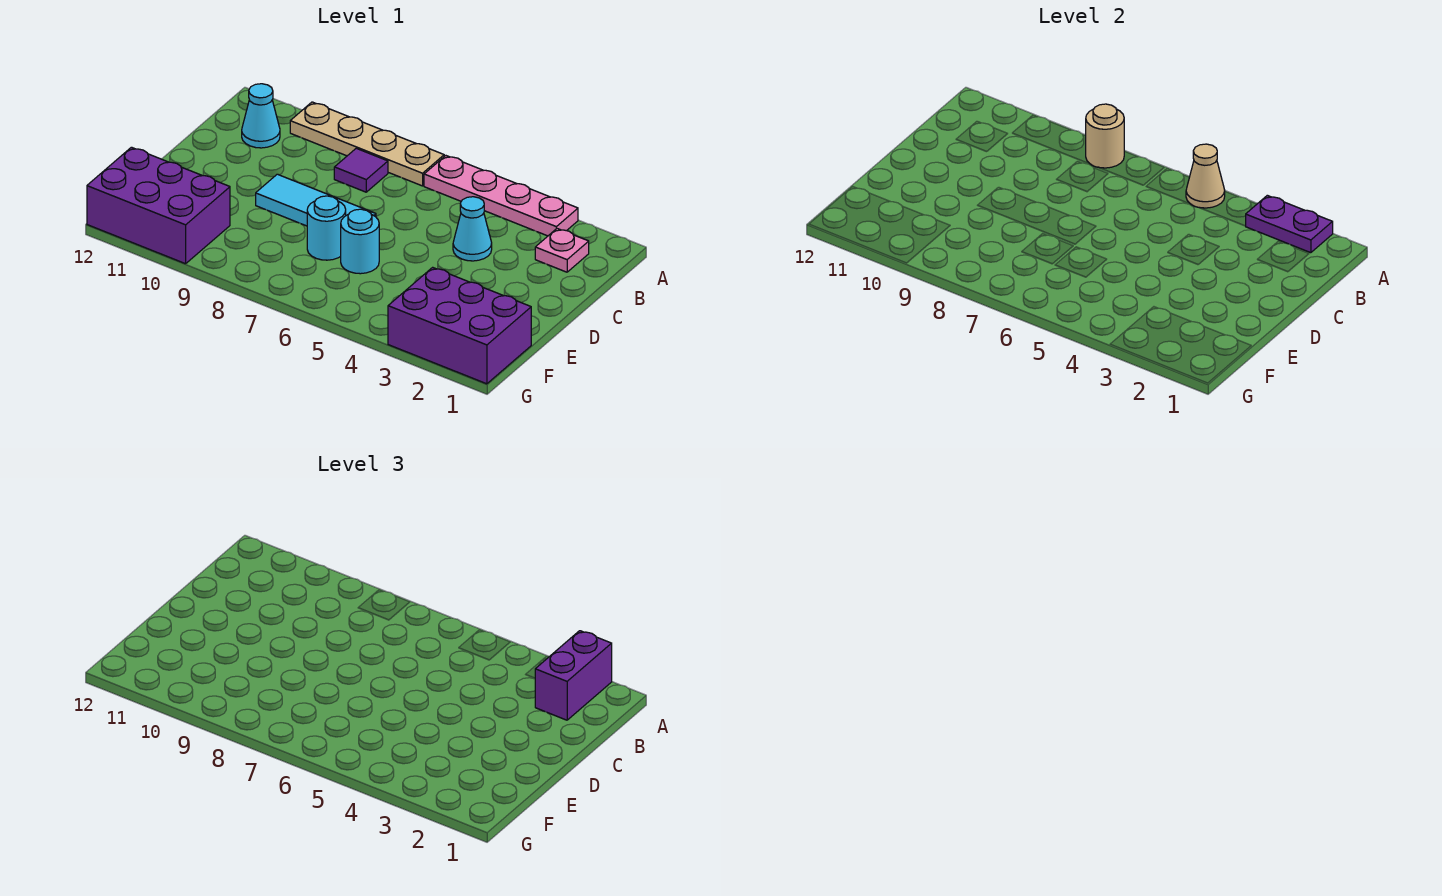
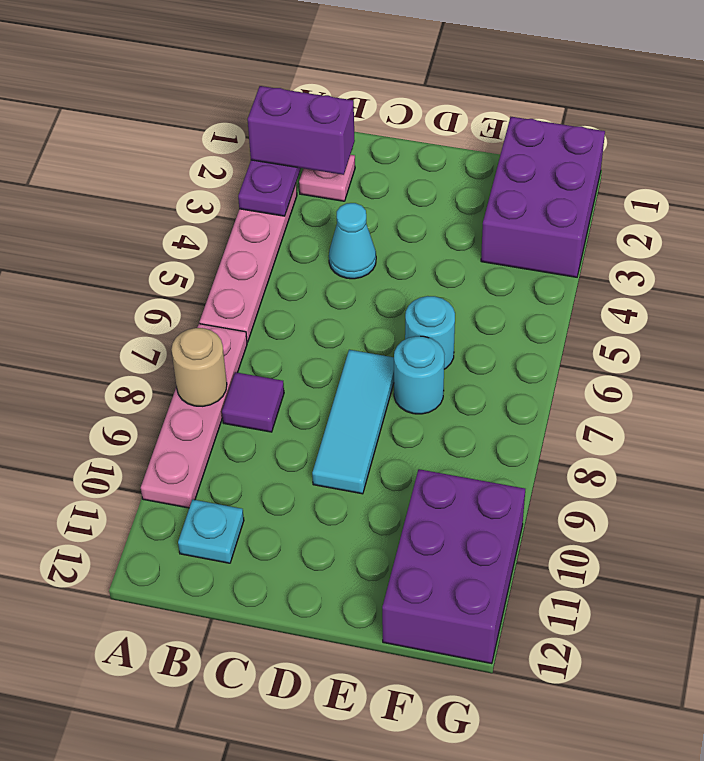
tan cone A5 level 2 -> none
tan plate A7:A10 level 1 -> pink plate A7:A10 level 1
cyan cone B11 level 1 -> cyan plate B11 level 1

